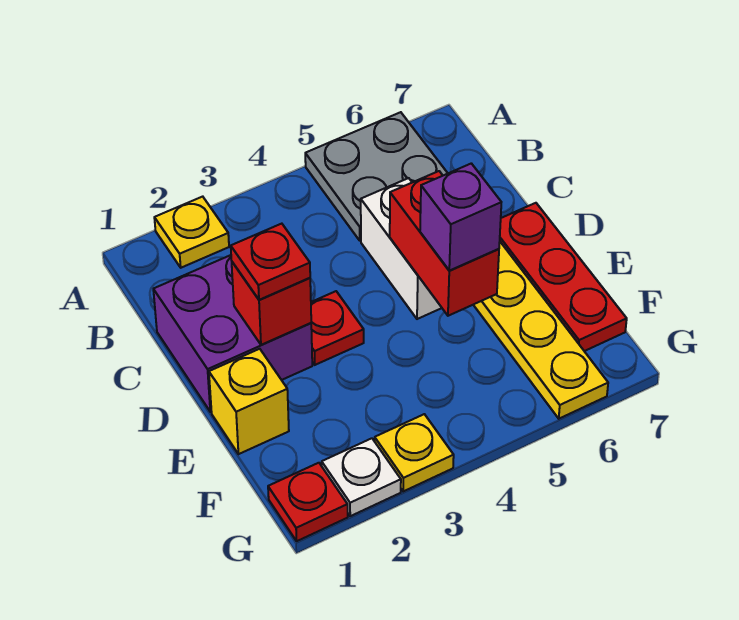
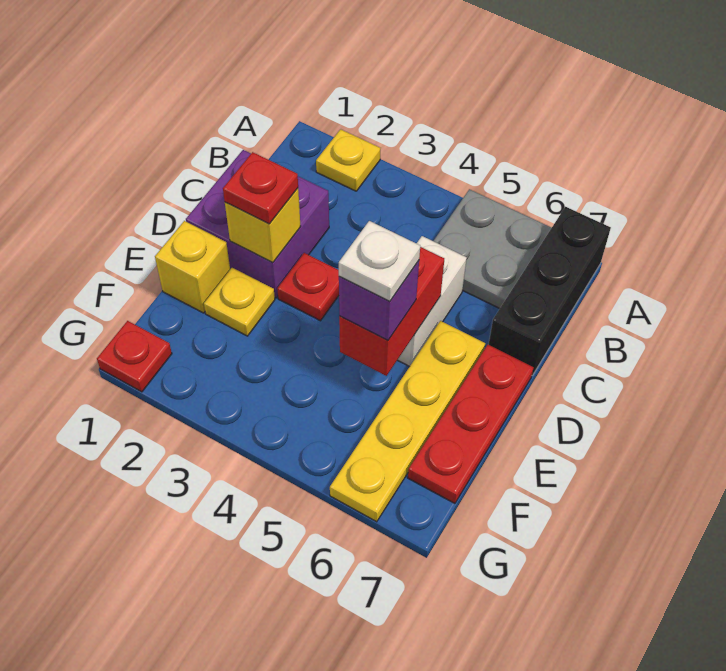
none -> black brick A7:C7 level 1
red brick D2 level 2 -> yellow brick D2 level 2
white plate G2 level 1 -> white plate E5 level 4
yellow plate G3 level 1 -> yellow plate E2 level 1

